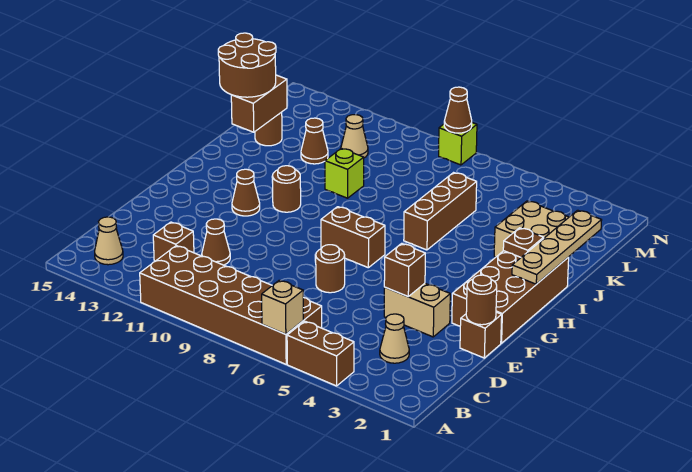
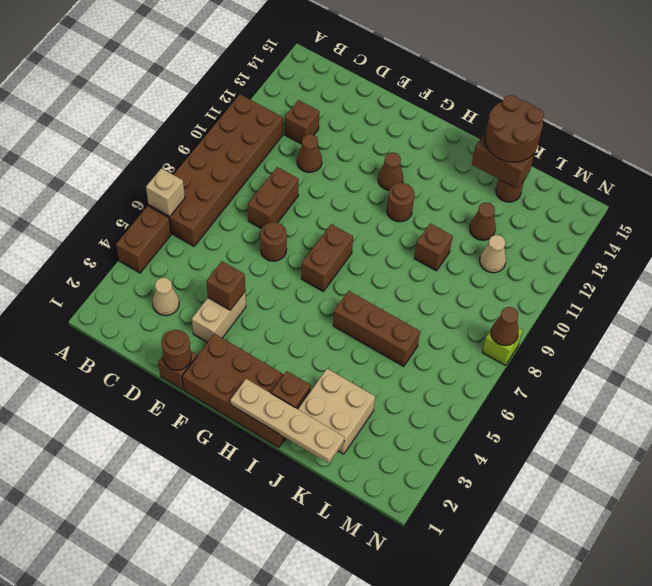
tan cone B14 level 1 -> none
none -> brown brick D8:D9 level 1
lime brick J10 level 1 -> brown brick J10 level 1

